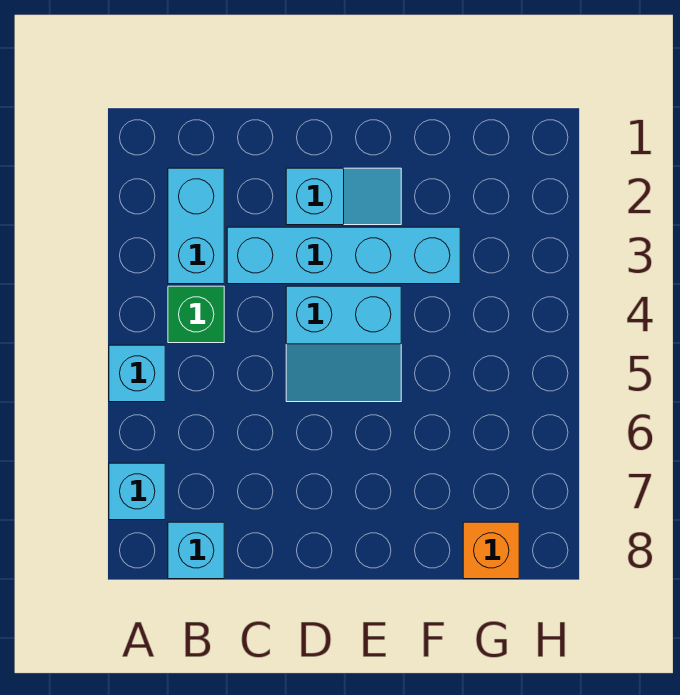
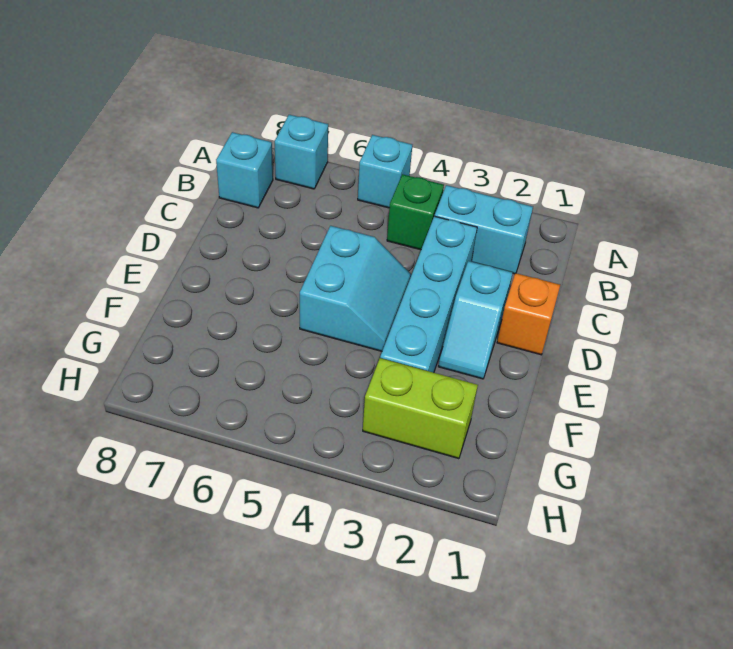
cyan slope D4:E5 level 1 top 4 -> cyan slope D4:E5 level 1 top 5
none -> lime brick G2:G3 level 1
orange brick G8 level 1 -> orange brick D1 level 1

